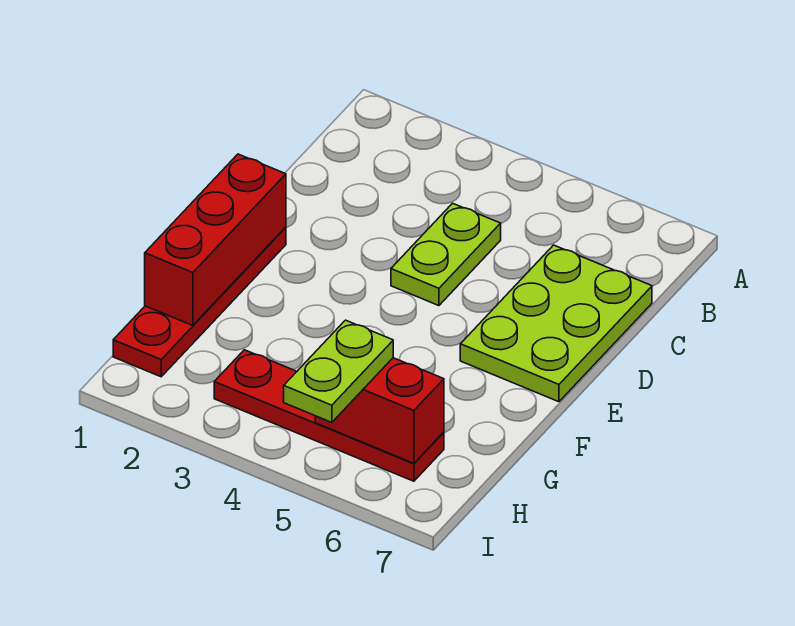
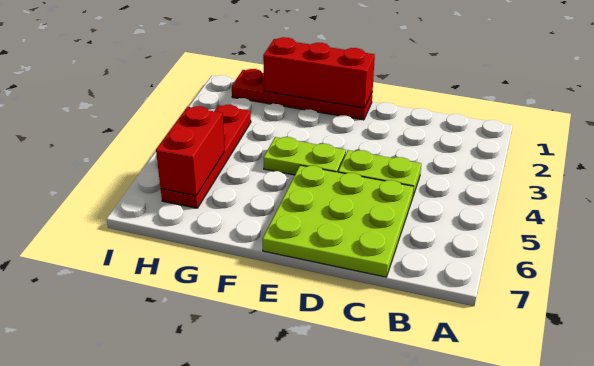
lime plate C6:E7 level 1 -> lime plate C5:E7 level 1
lime plate H5:I5 level 3 -> lime plate E4:F4 level 1

